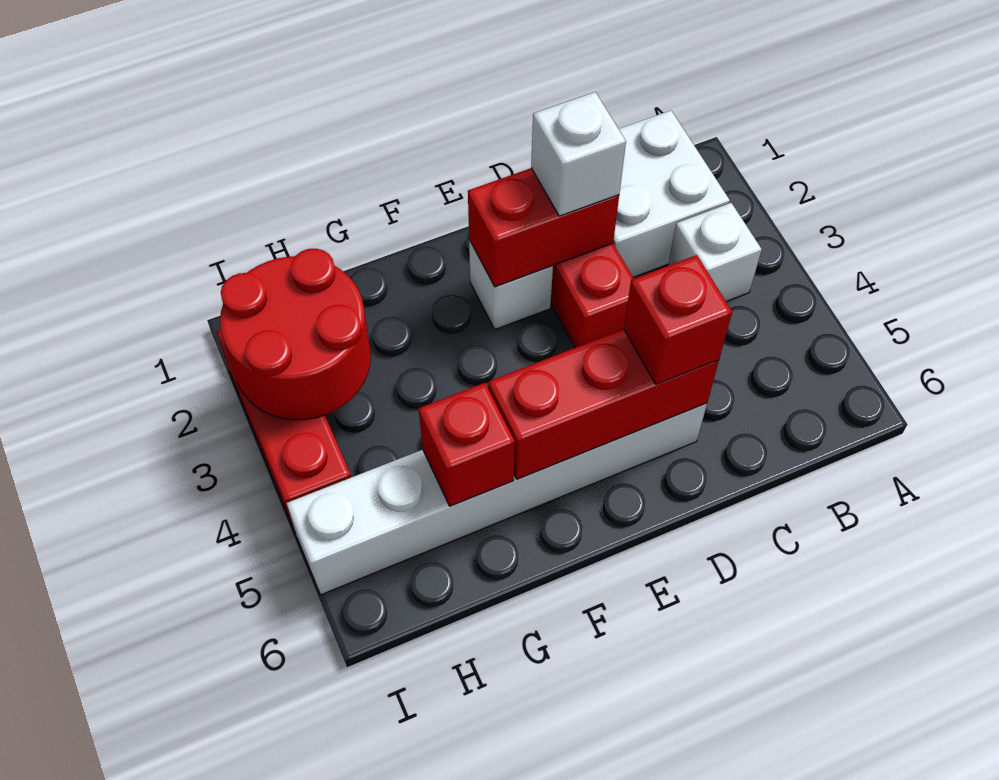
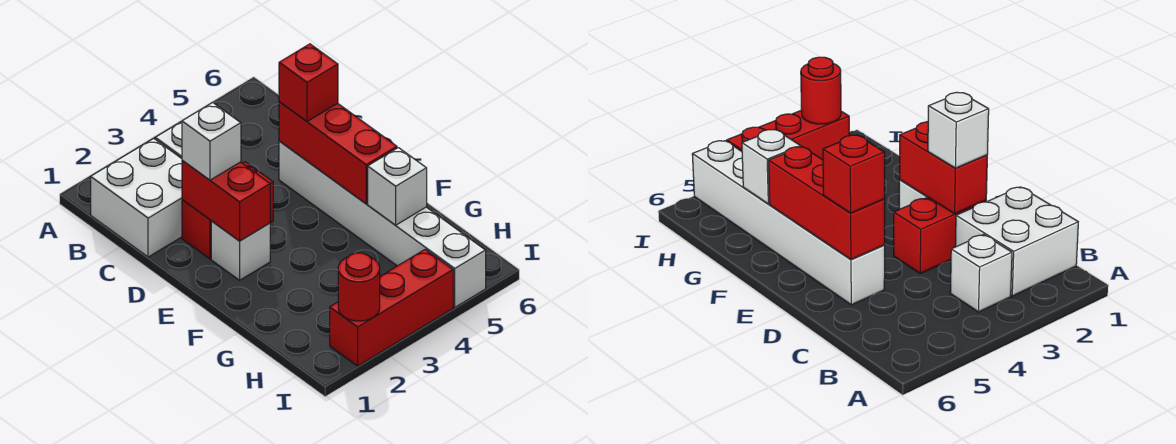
red brick G5 level 2 -> white brick G5 level 2
red round brick H2:I3 level 2 -> red round brick I2 level 2

